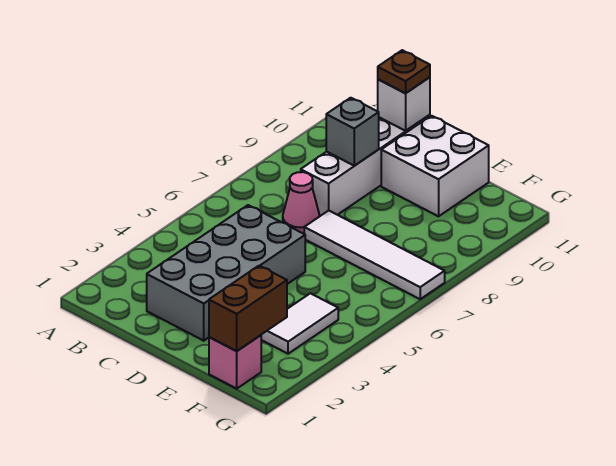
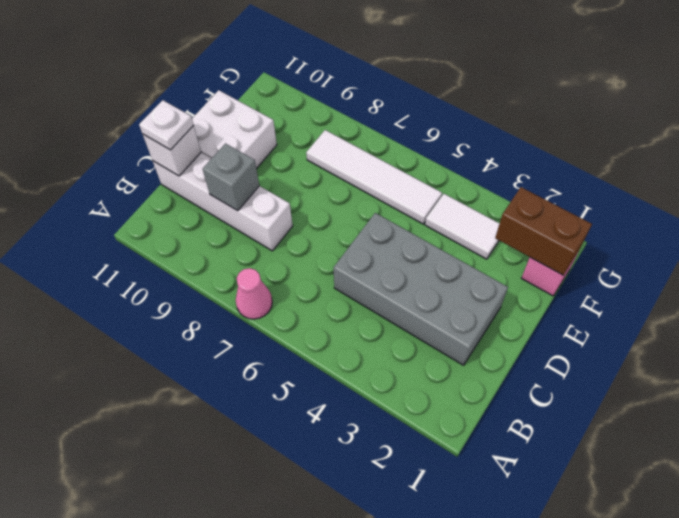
pink cone C7 level 1 -> pink cone A7 level 1
brown plate C11 level 3 -> white plate C11 level 3
white tile D7:G7 level 1 -> white tile F5:F8 level 1

